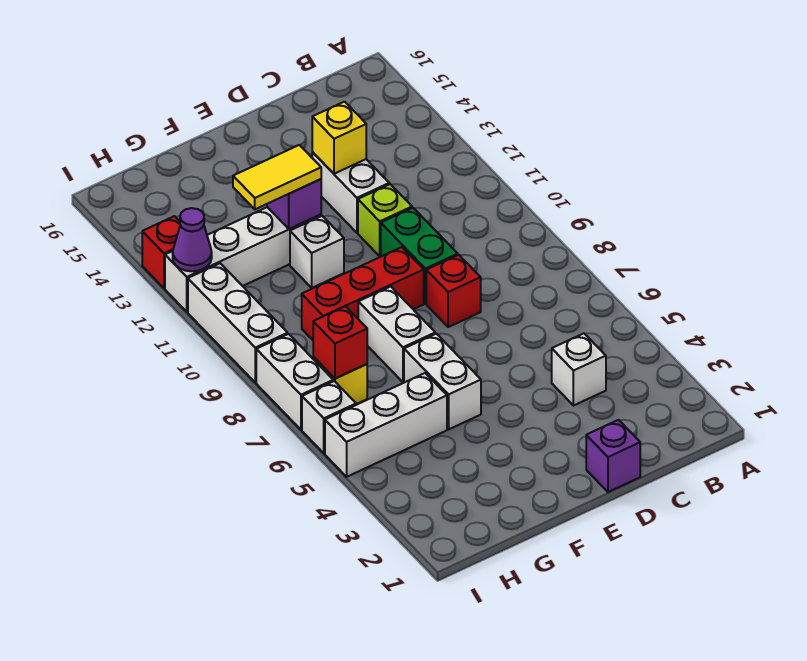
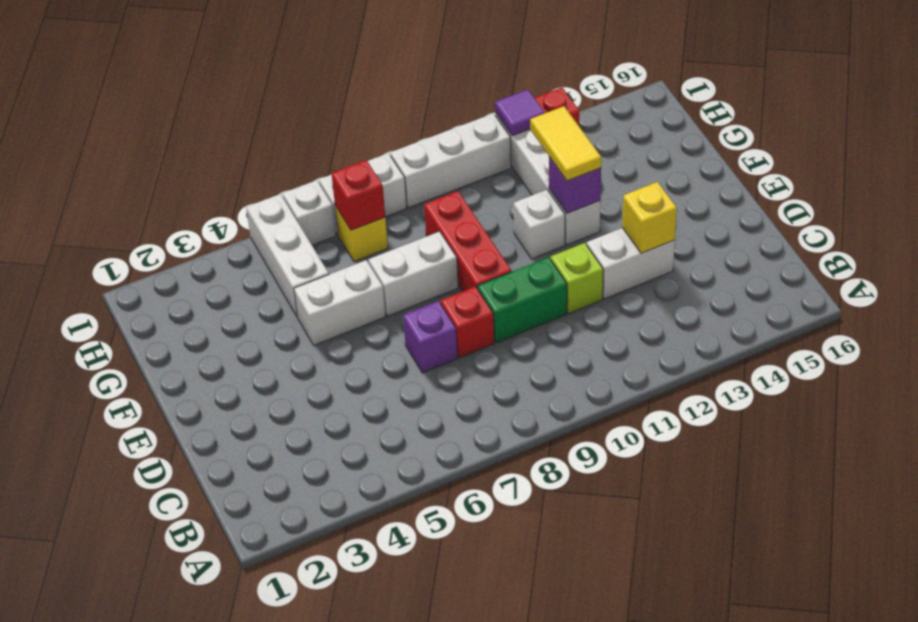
white brick C4 level 1 -> none
purple brick D1 level 1 -> purple brick D7 level 1
purple cone I12 level 2 -> purple tile I12 level 2

